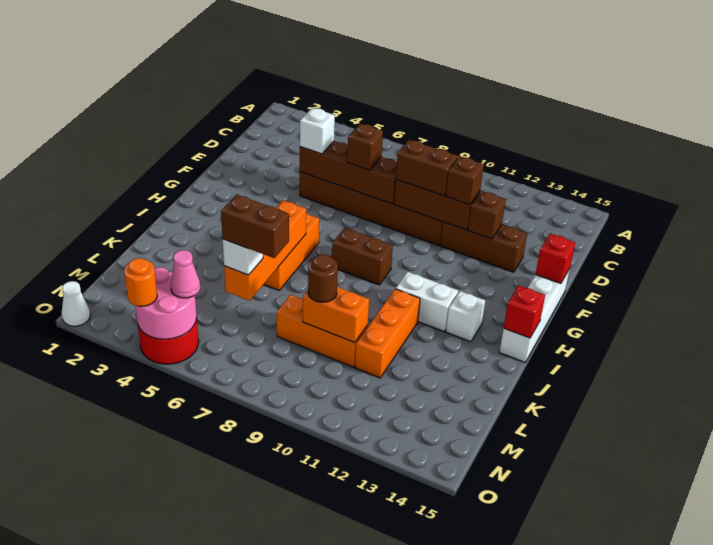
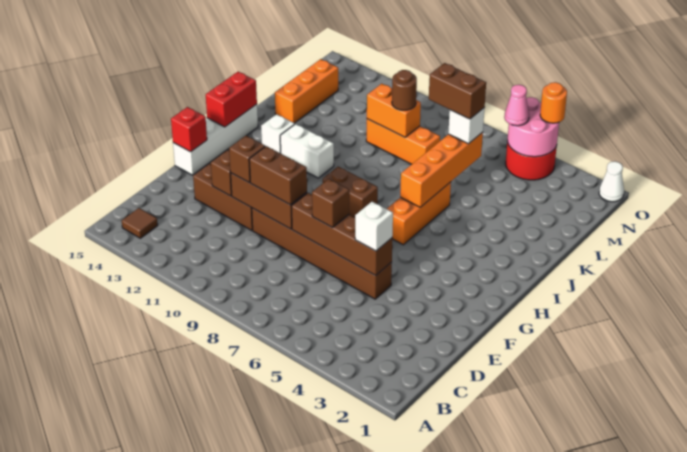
none -> brown tile B14 level 1
red brick I15 level 2 -> red brick H15:I15 level 2
orange brick J11:L11 level 1 -> orange brick K14:M14 level 1

